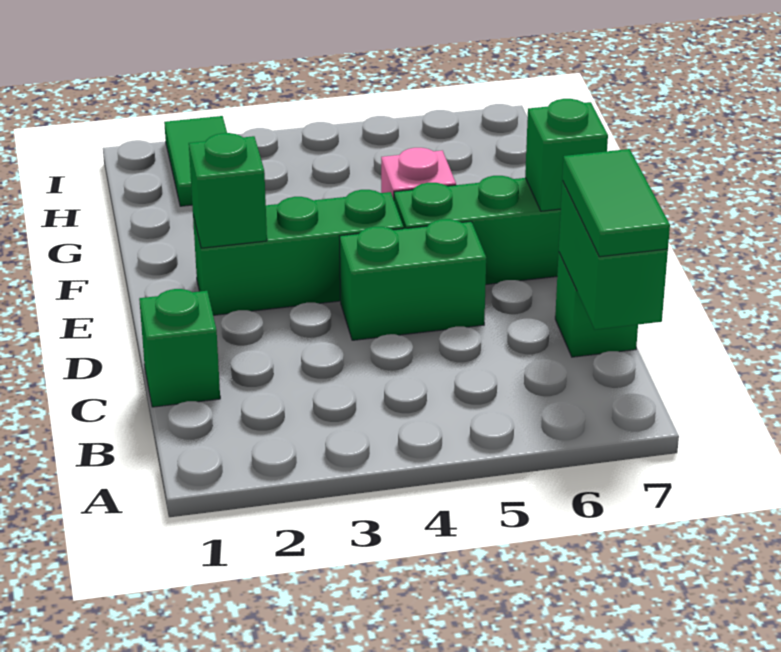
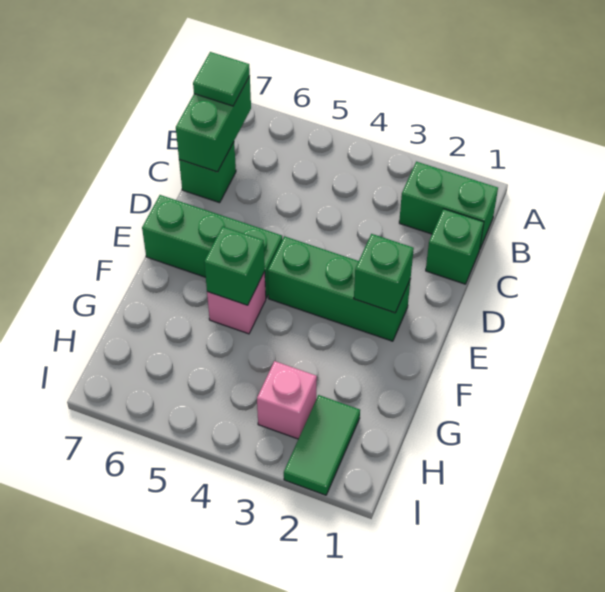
green tile B7:C7 level 3 -> green tile B7 level 3
green brick D4:D5 level 1 -> green brick B1:B2 level 1
green brick E7 level 2 -> green brick F5 level 2
none -> pink brick H3 level 1

